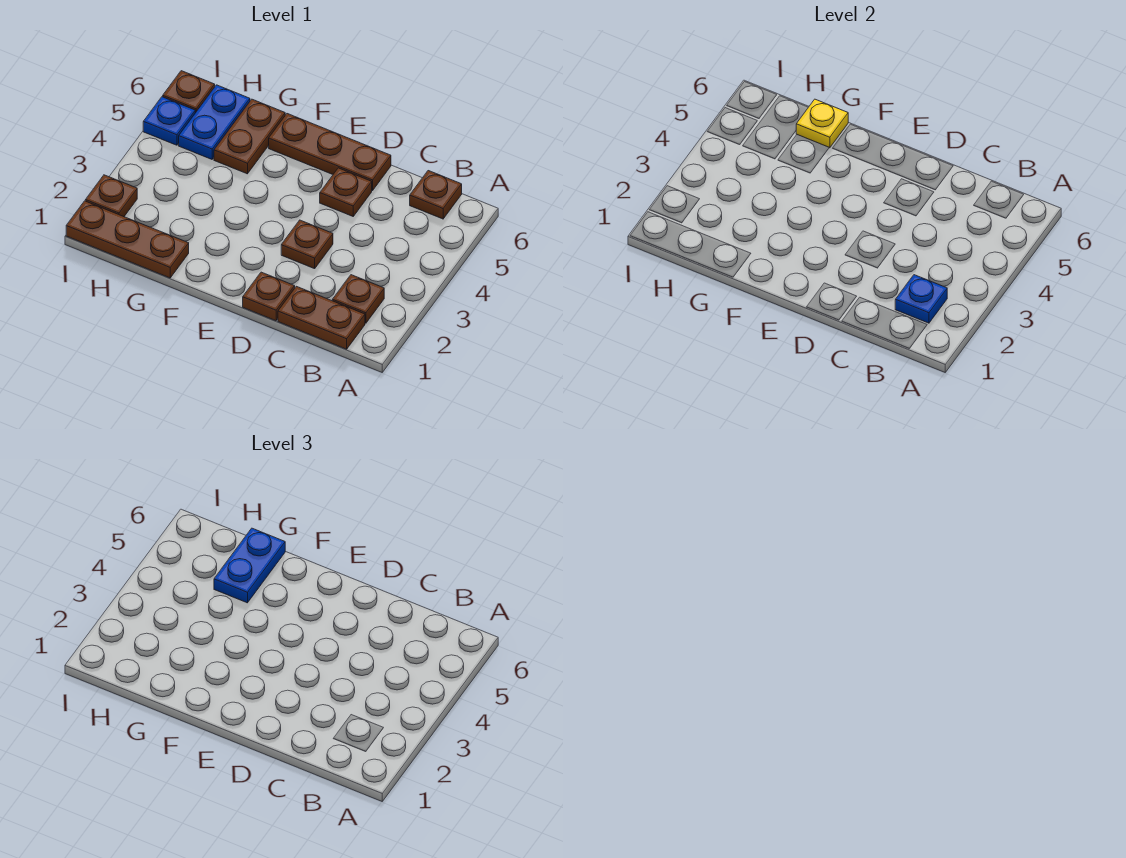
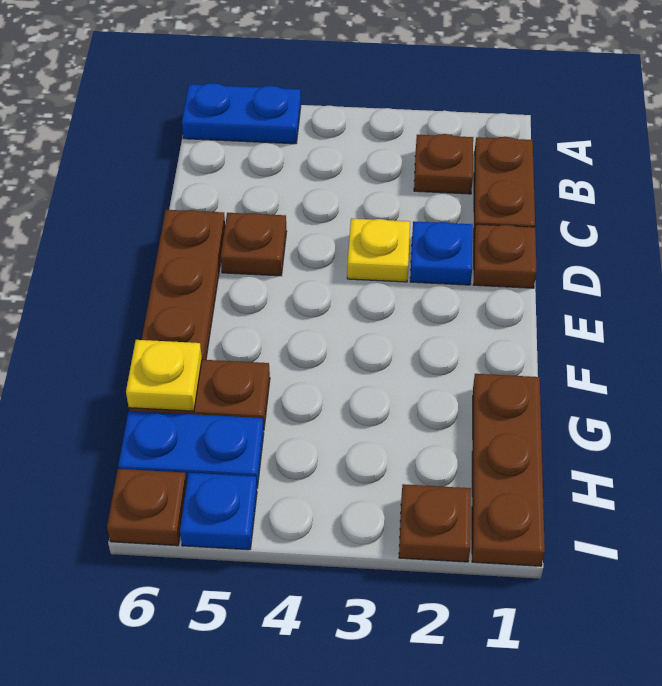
blue plate B2 level 2 -> blue plate D2 level 1
brown plate B6 level 1 -> none
brown plate D3 level 1 -> yellow plate D3 level 1
blue plate G5:G6 level 3 -> blue plate A5:A6 level 1

